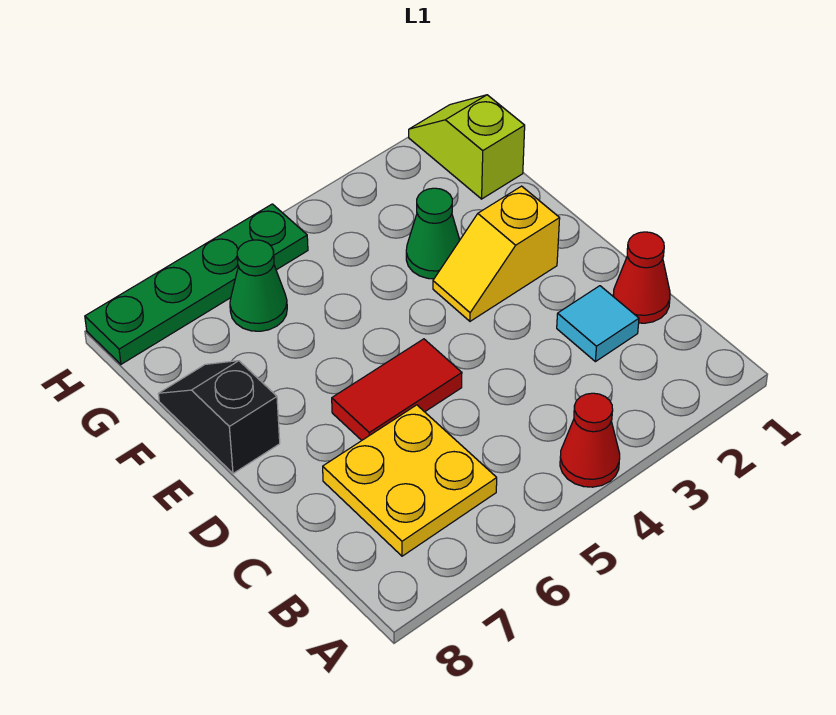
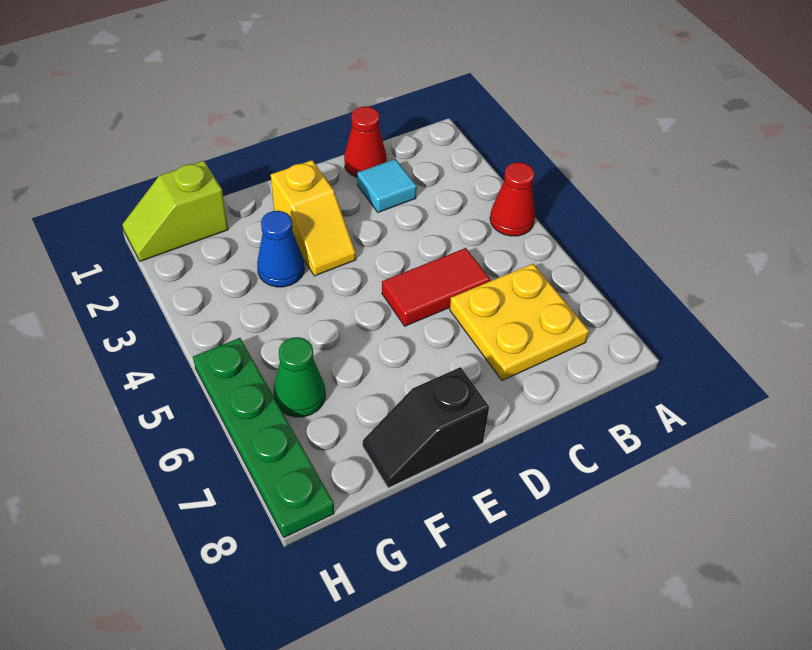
red tile D5:D6 level 1 -> red tile C5:D5 level 1
green cone F3 level 1 -> blue cone F3 level 1

